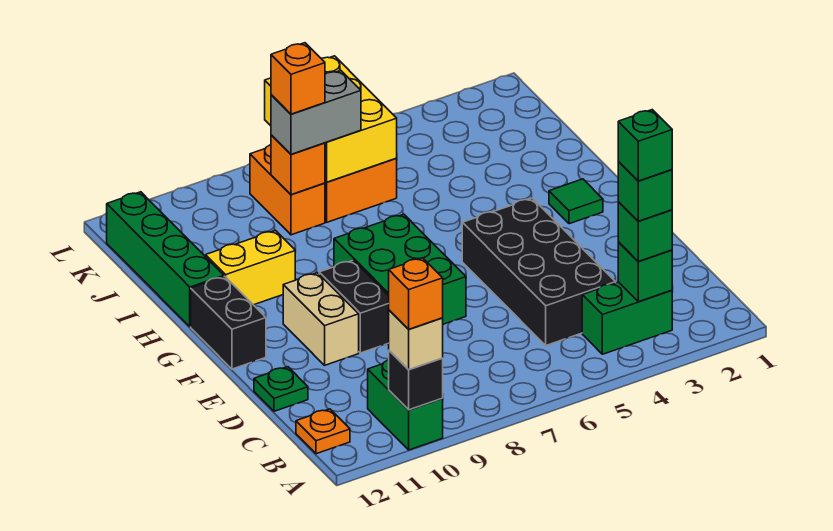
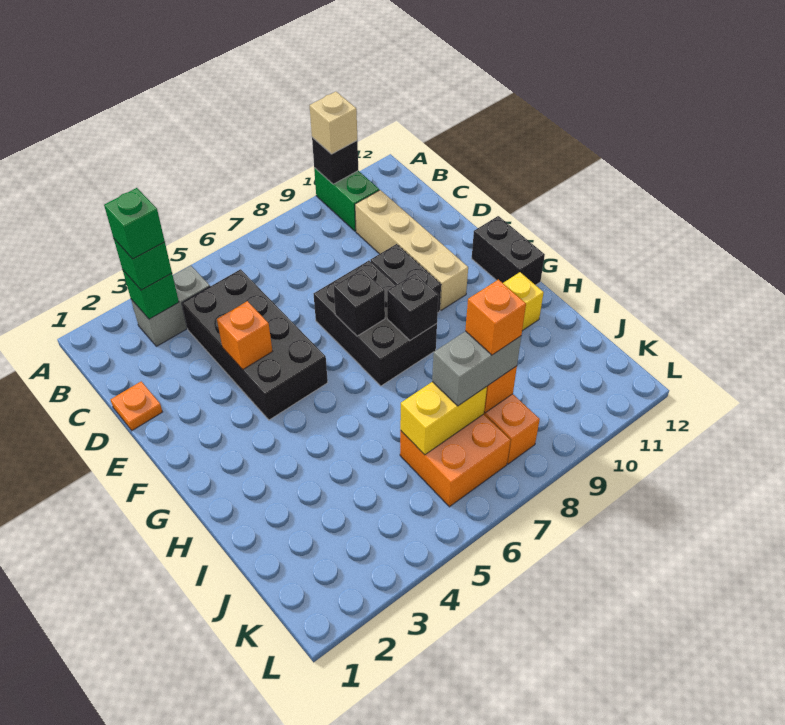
orange brick A10 level 4 -> orange brick E4 level 2
green brick B3:B4 level 1 -> grey brick B3:B4 level 1
green brick B3 level 5 -> none
orange plate B12 level 1 -> orange plate D1 level 1
green plate D12 level 1 -> none
green brick E7:G8 level 1 -> black brick E7:G8 level 1
tan brick E10:F10 level 1 -> tan brick C10:F10 level 1
none -> black brick F7 level 2
green tile G2 level 1 -> none
none -> black brick G8 level 2
green brick H12:K12 level 1 -> none
yellow brick J6:L7 level 2 -> yellow brick J6:J7 level 2

